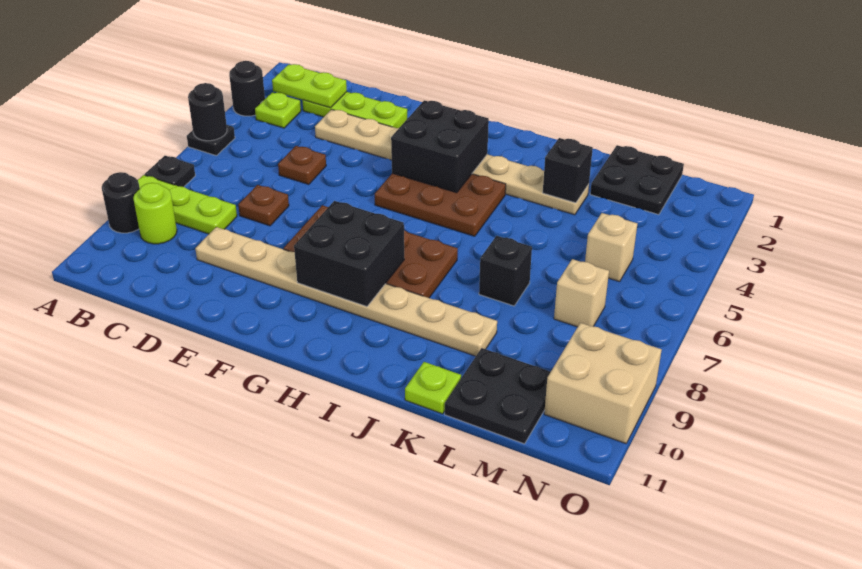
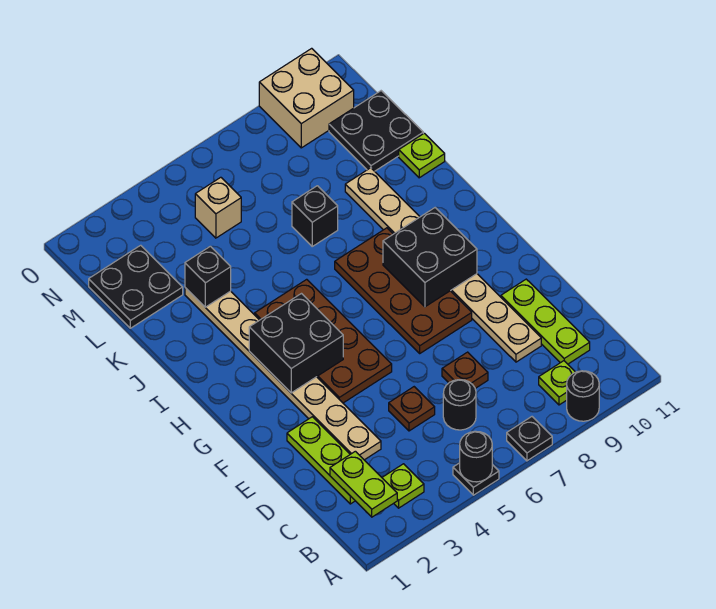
black round brick A3 level 1 -> black round brick C6 level 1
lime plate A8:C8 level 1 -> lime plate C10:E10 level 1
lime round brick B9 level 1 -> lime plate B9 level 1
brown plate G4:I5 level 1 -> brown plate F4:I5 level 1
tan brick M7 level 1 -> none

